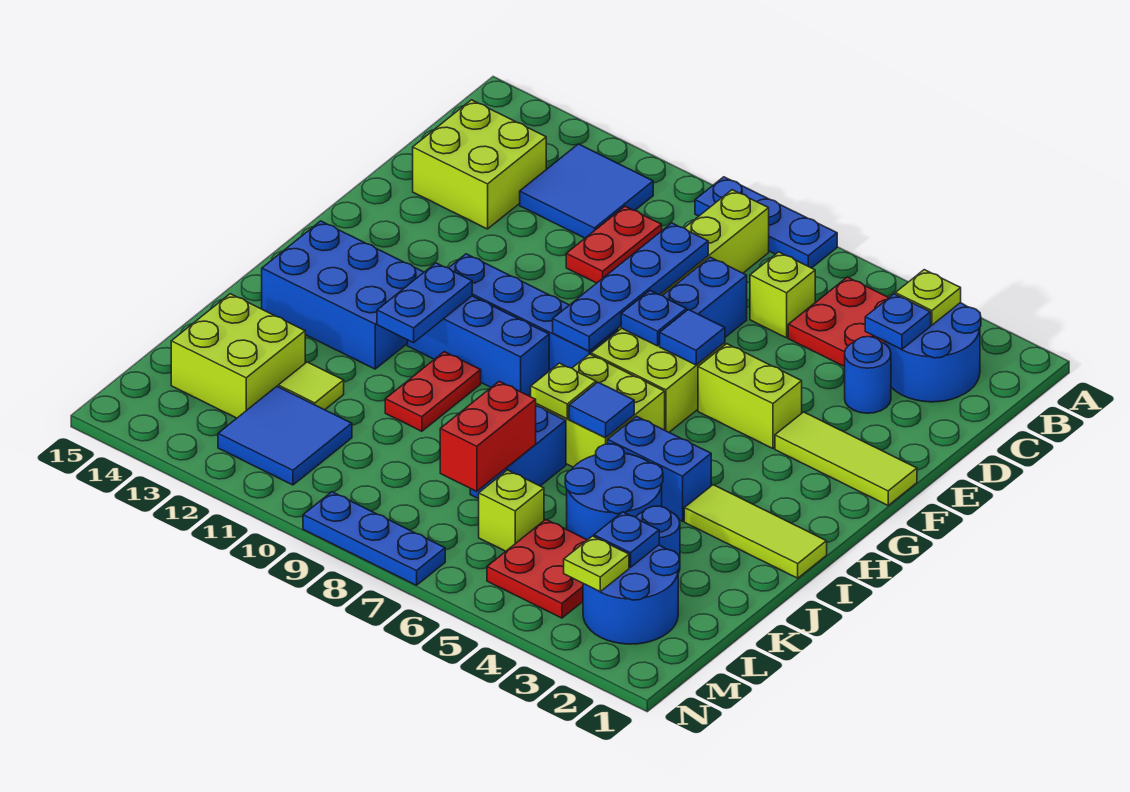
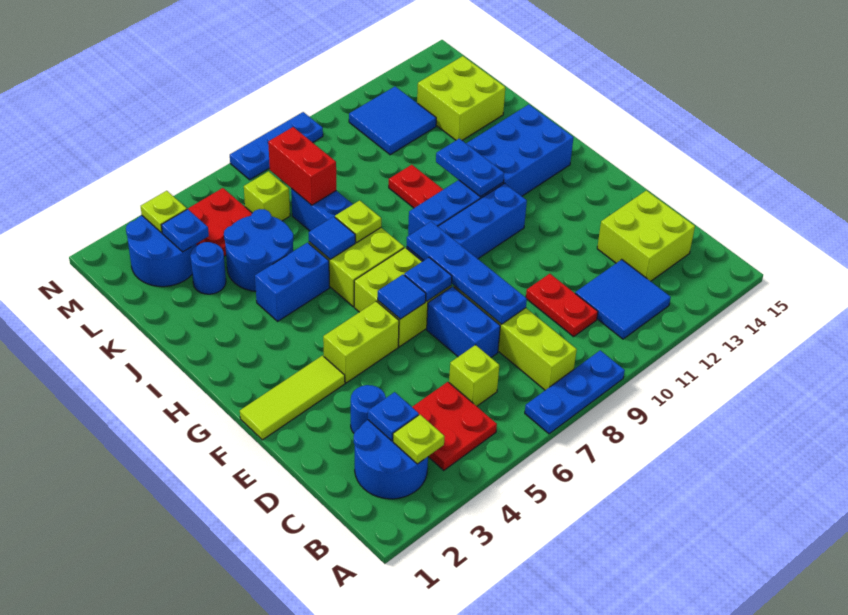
lime tile I1:I3 level 1 -> none
lime tile K12 level 1 -> none

